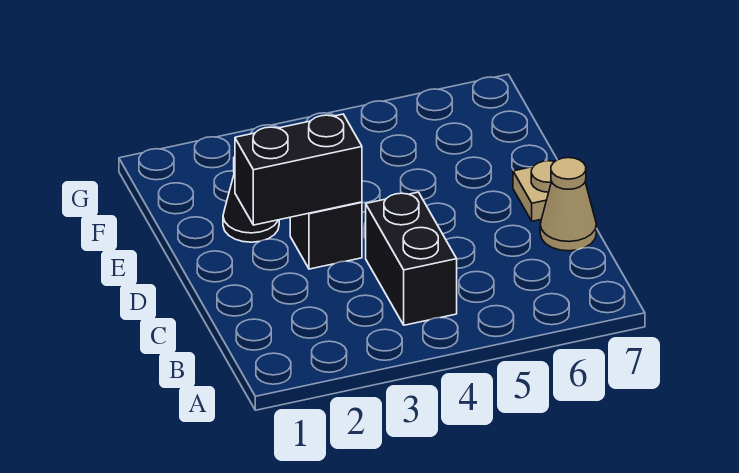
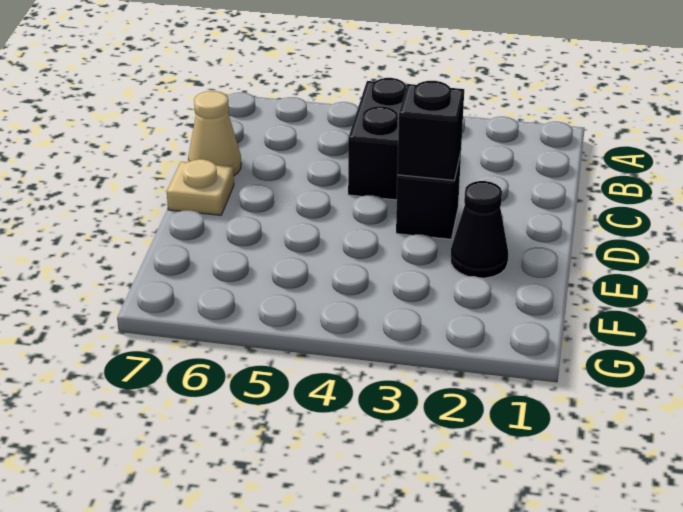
black brick D2:D3 level 2 -> black brick D3 level 2

